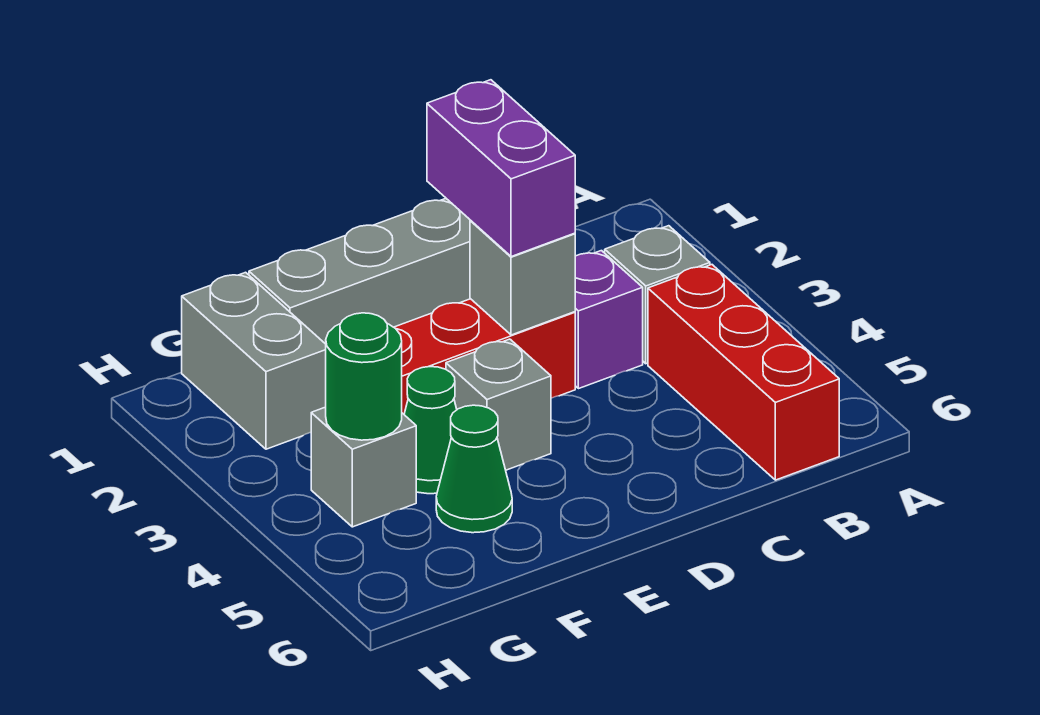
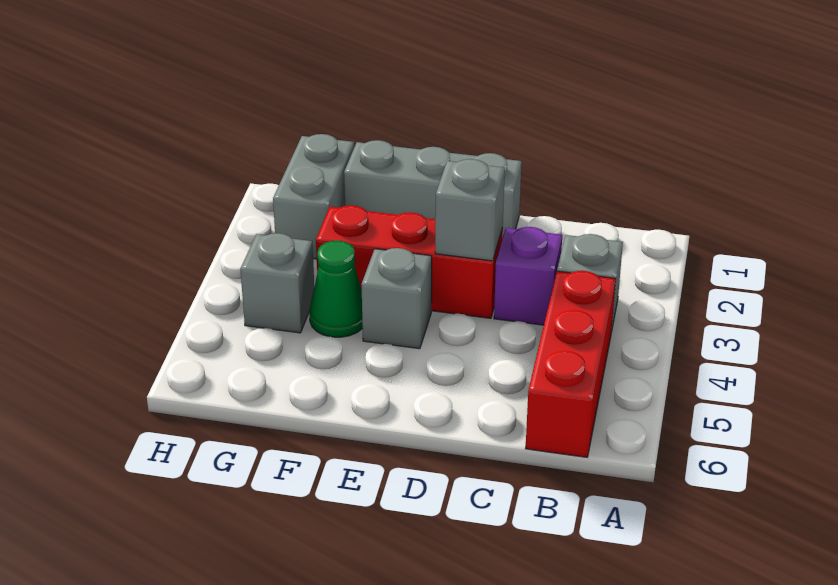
purple brick D2:D3 level 3 -> none
green cone F5 level 1 -> none
green round brick G4 level 2 -> none

